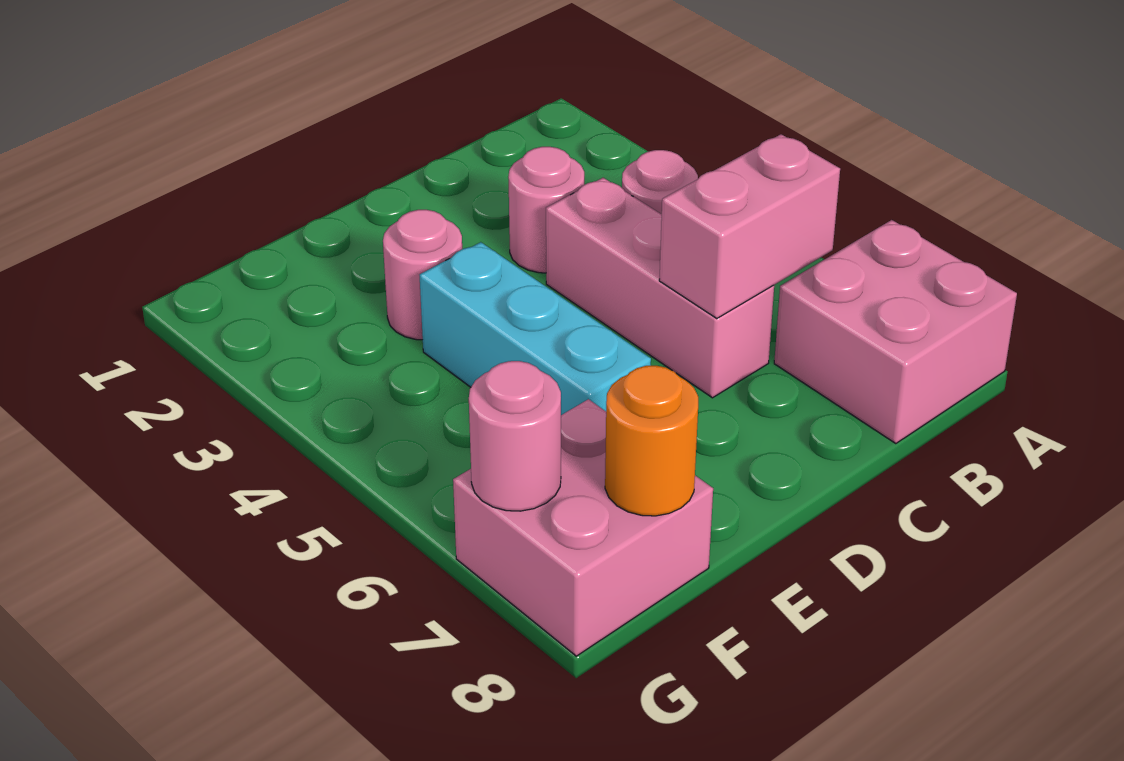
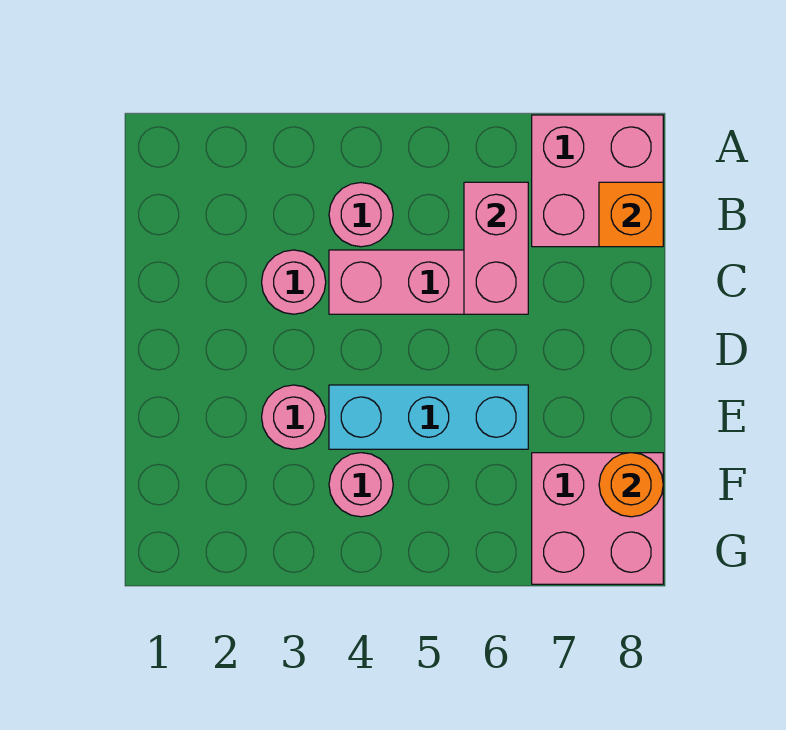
none -> orange brick B8 level 2
pink round brick G7 level 2 -> pink round brick F4 level 1

